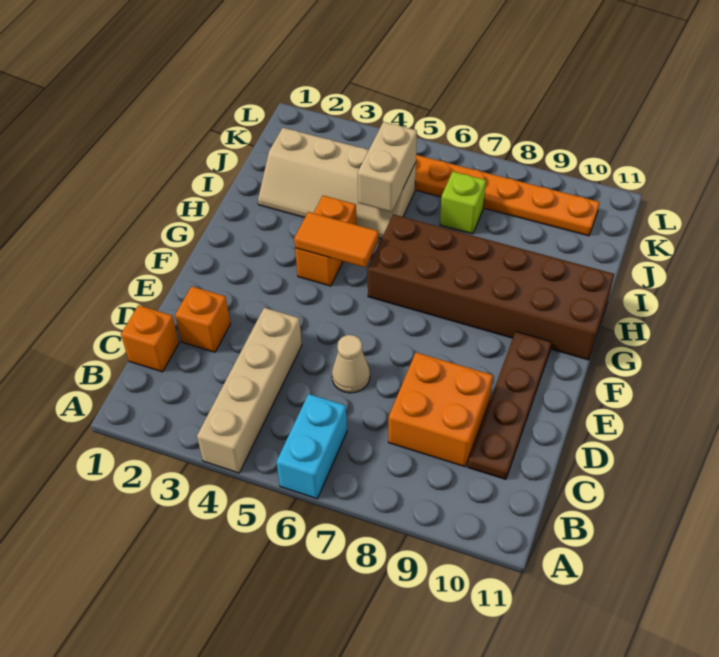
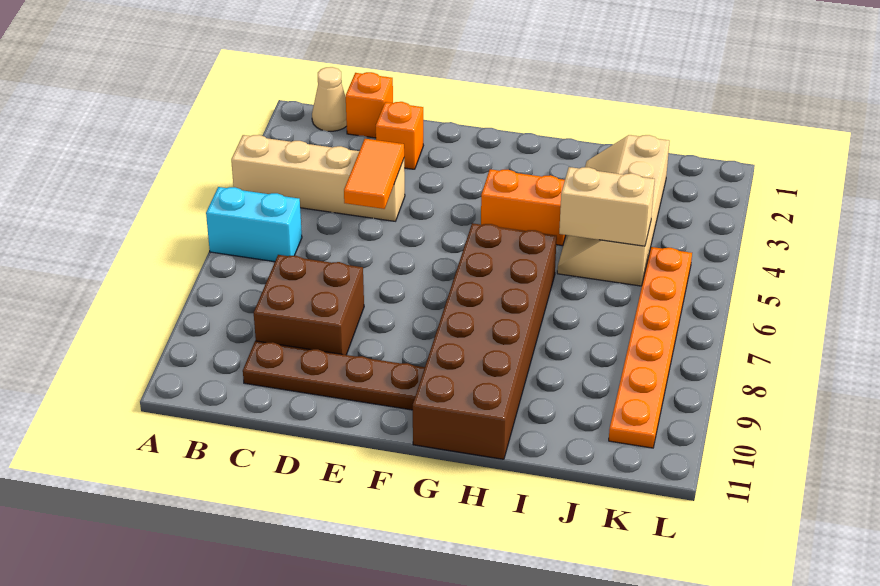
orange brick C8:D9 level 1 -> brown brick C8:D9 level 1
tan cone D6 level 1 -> tan cone B1 level 1
orange tile G4:G5 level 2 -> orange tile D4:D5 level 2
lime brick J7 level 1 -> none

